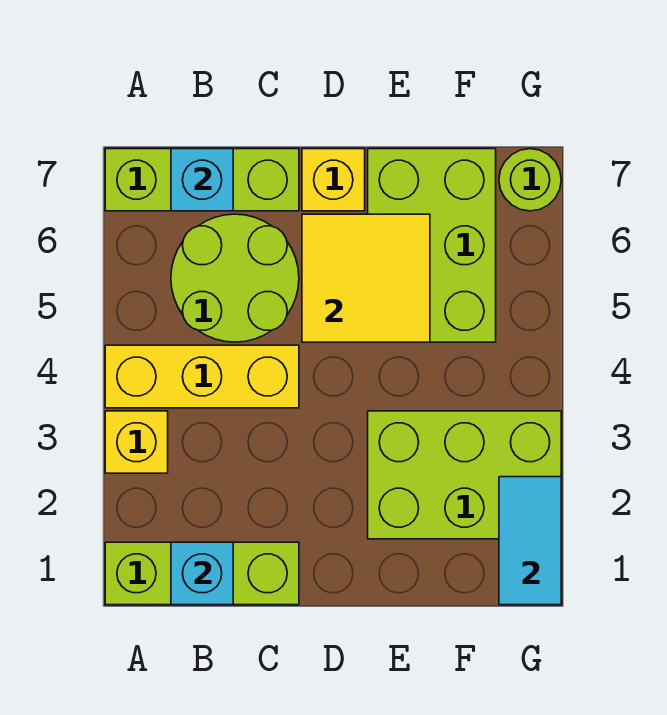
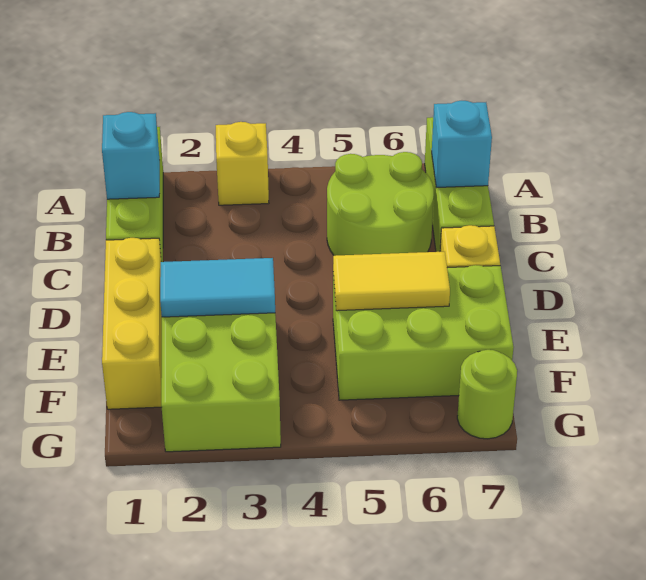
yellow brick A4:C4 level 1 -> yellow brick D1:F1 level 1
yellow tile D5:E6 level 2 -> yellow tile E5:E6 level 2
cyan tile G1:G2 level 2 -> cyan tile E2:E3 level 2

